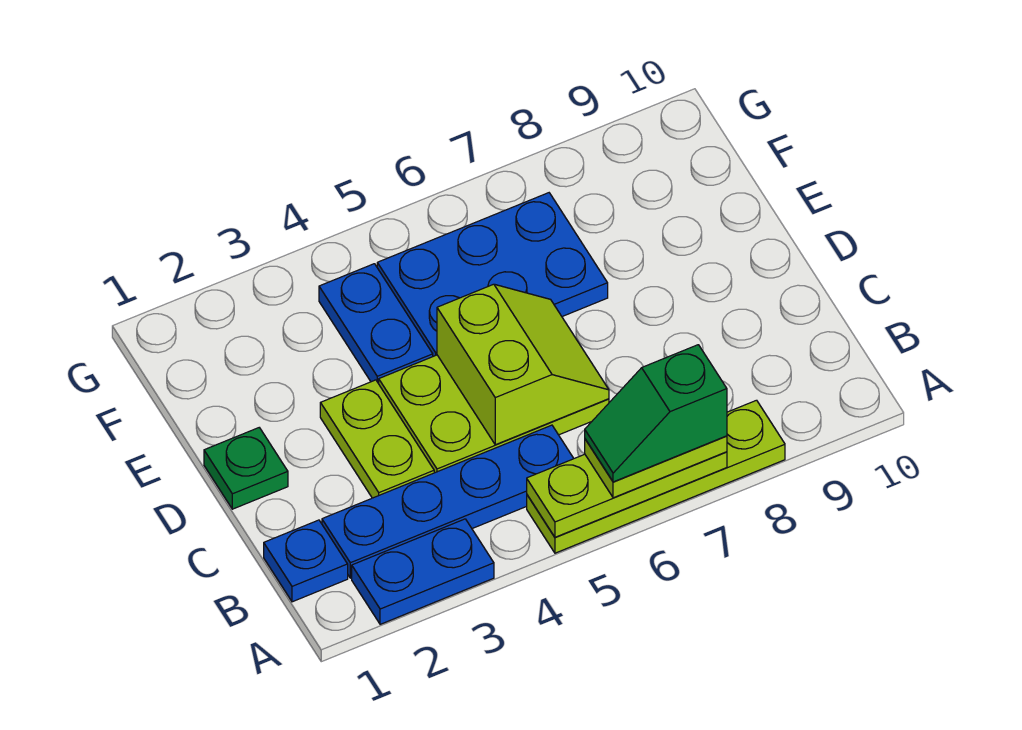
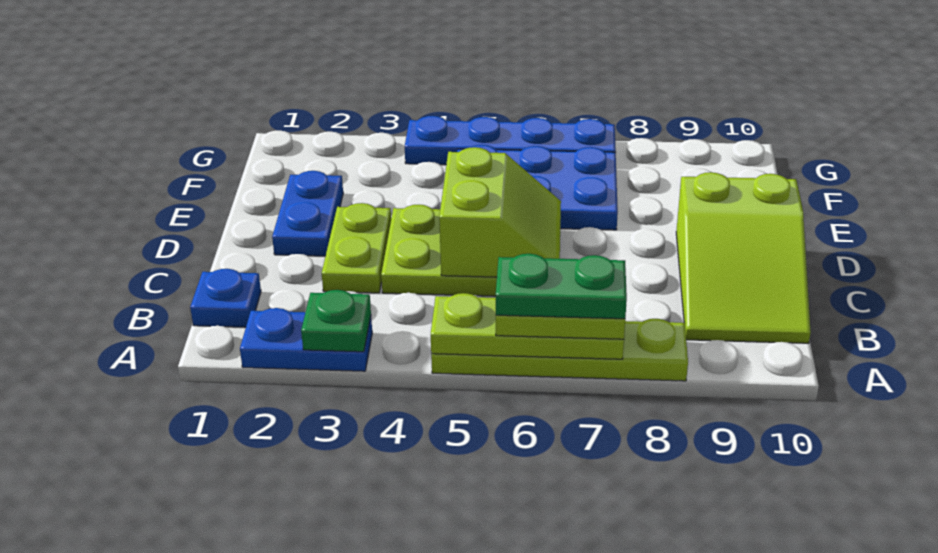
green slope A6:A7 level 4 top 7 -> green plate A6:A7 level 4
blue plate B2:B5 level 1 -> blue plate G4:G7 level 1
none -> lime slope B9:D10 level 1 top D
green plate D1 level 1 -> green plate A3 level 2
blue plate E4:F4 level 1 -> blue plate D2:E2 level 1

